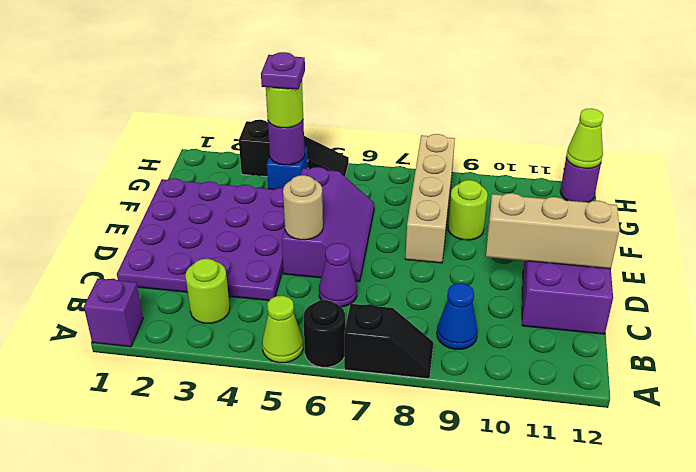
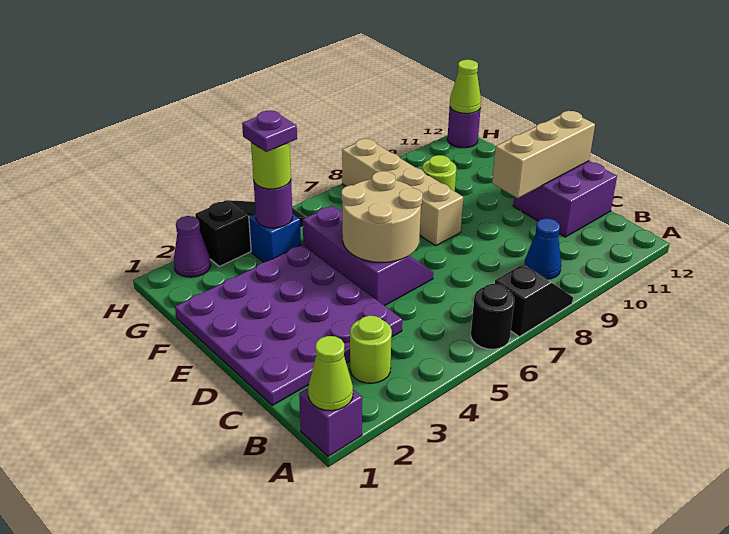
lime cone A5 level 1 -> lime cone A1 level 2
purple cone C6 level 1 -> purple cone H2 level 1
tan round brick D5 level 2 -> tan round brick D5:E6 level 2

